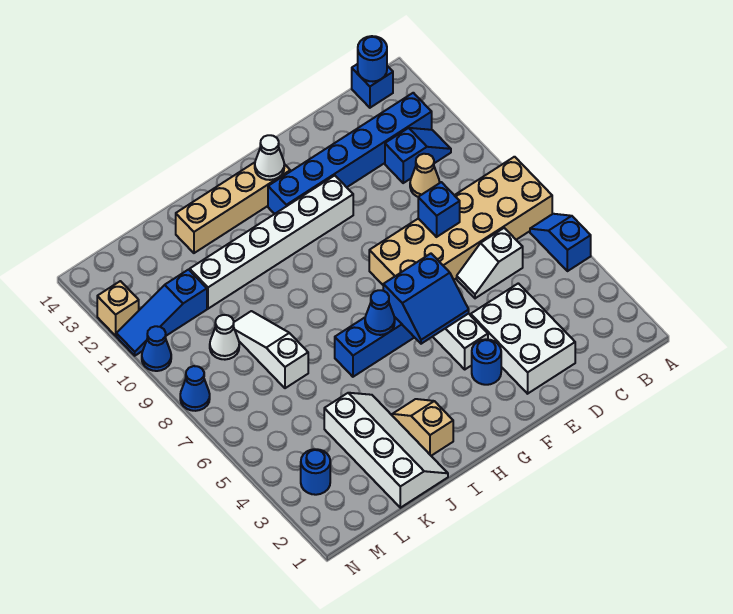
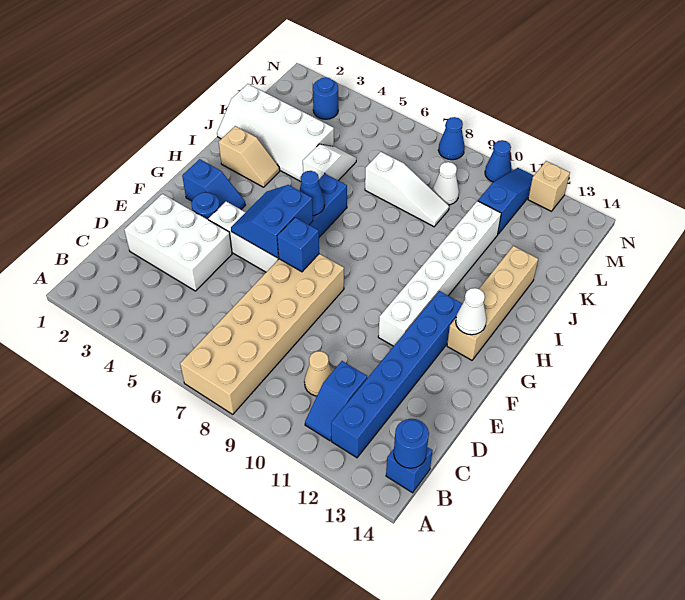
blue slope A5:A6 level 1 top 5 -> blue slope G2:G3 level 1 top 2
white slope C6:D6 level 1 top C -> white slope J5:K5 level 1 top J
blue brick D8 level 2 -> blue brick F7 level 2

